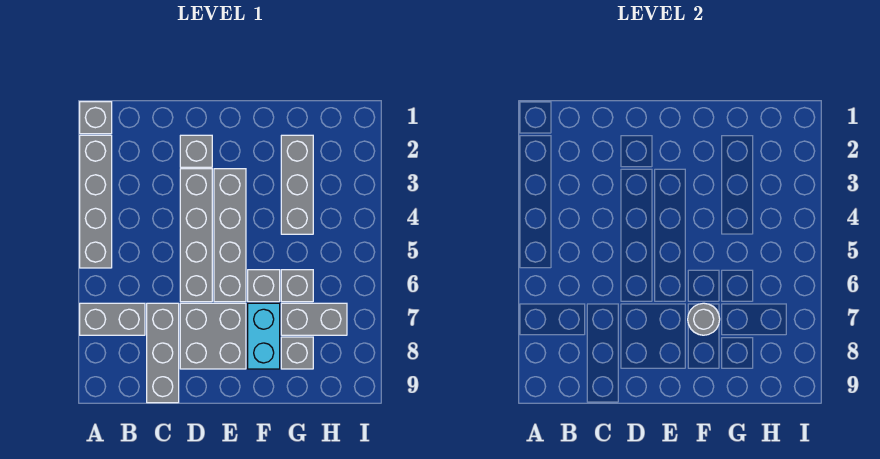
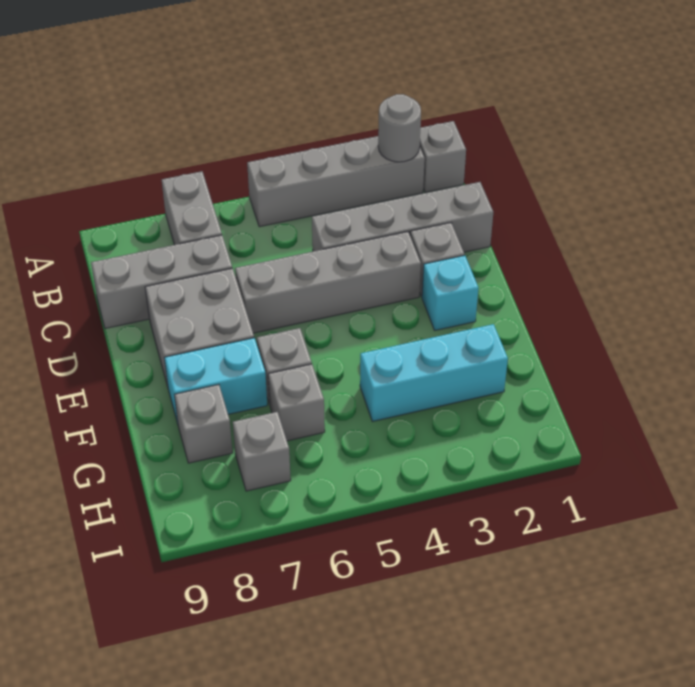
none -> cyan brick E2 level 1
grey brick E3:E6 level 1 -> grey brick C1:C4 level 1
grey round brick F7 level 2 -> grey round brick A2 level 2
grey brick G2:G4 level 1 -> cyan brick G2:G4 level 1
grey brick G7:H7 level 1 -> grey brick H7 level 1

